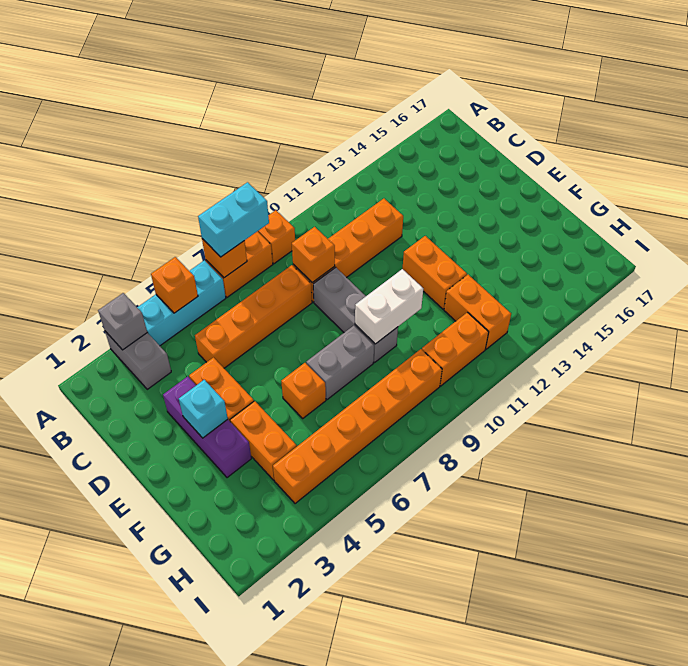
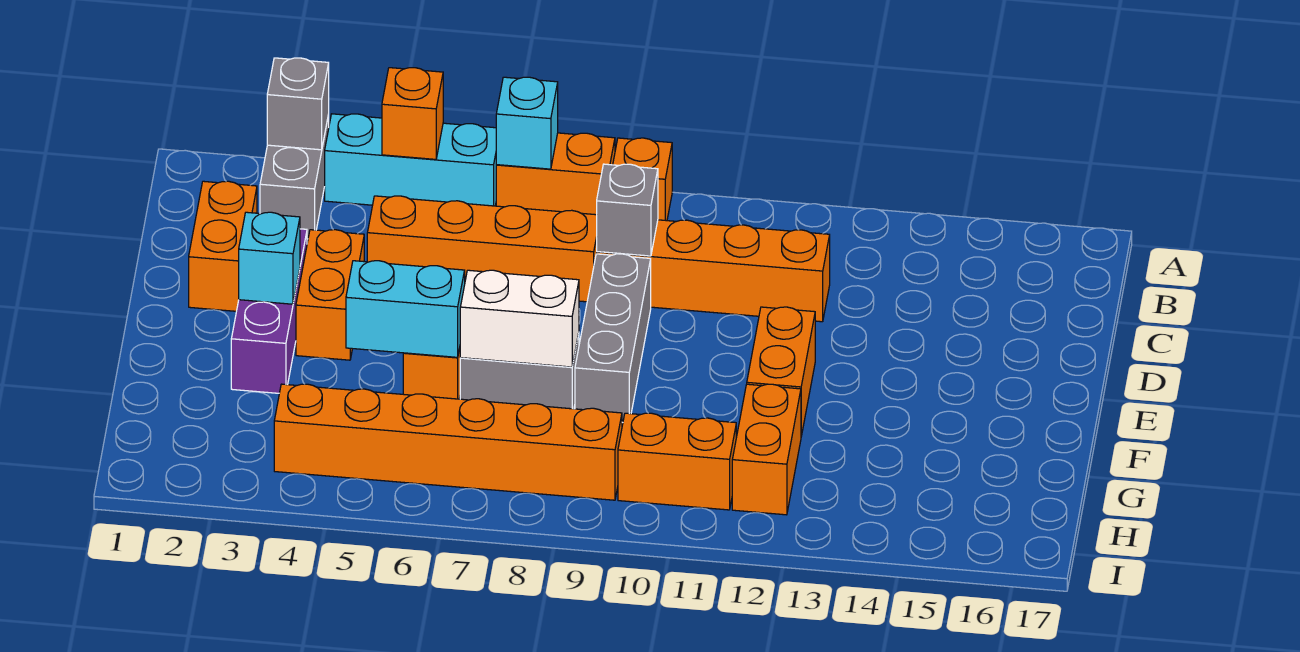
orange brick A7 level 2 -> cyan brick A7 level 2
cyan brick A7:A8 level 3 -> cyan brick F5:F6 level 2
orange brick C9 level 2 -> grey brick C9 level 2
orange brick F4:G4 level 1 -> orange brick C2:D2 level 1
white brick F9:F10 level 2 -> white brick F7:F8 level 2

